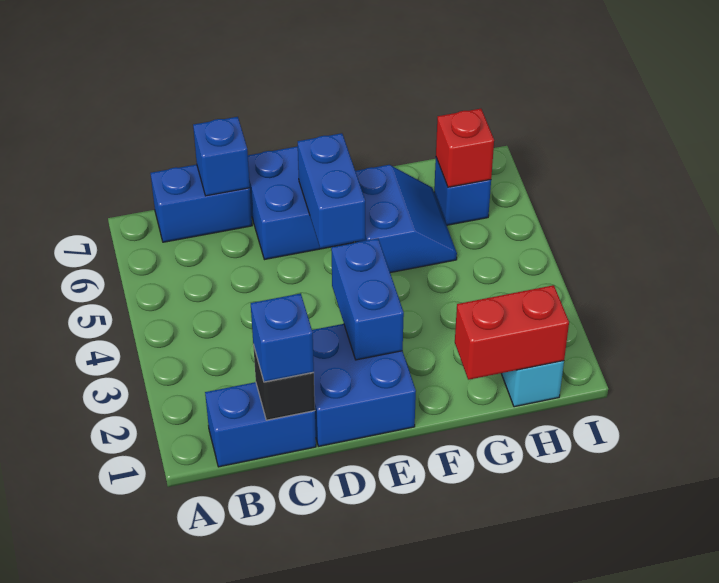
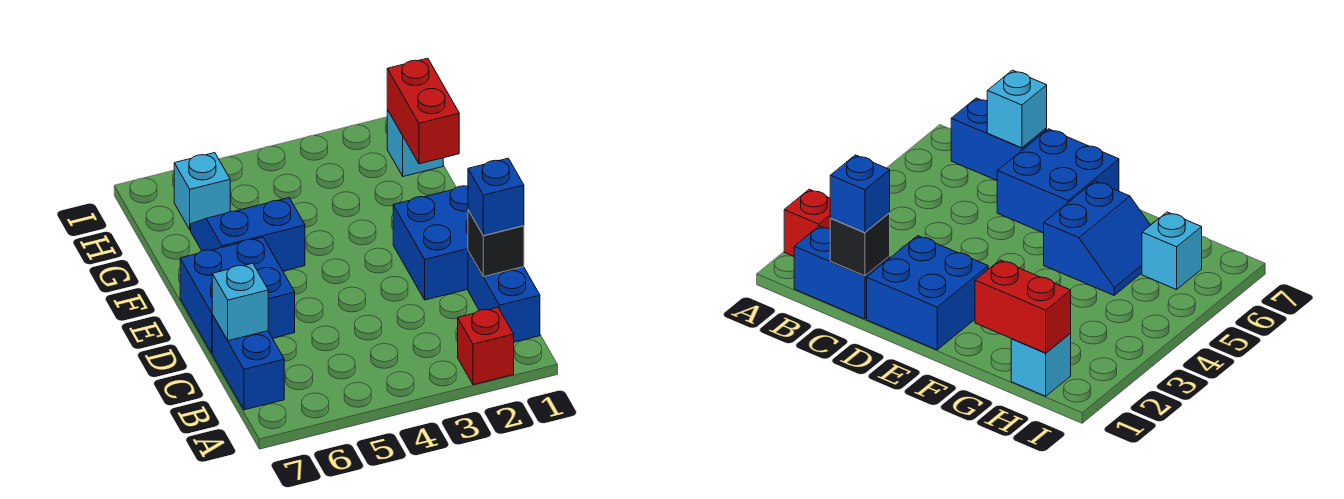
blue brick C7 level 2 -> cyan brick C7 level 2
blue brick E2:E3 level 2 -> none
blue brick E5:E6 level 2 -> none
blue brick H6 level 1 -> cyan brick H6 level 1
red brick H6 level 2 -> red brick A2 level 1

